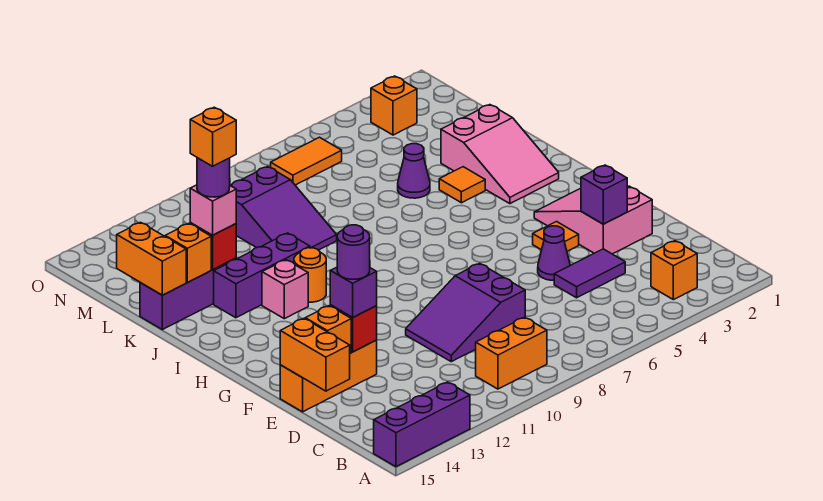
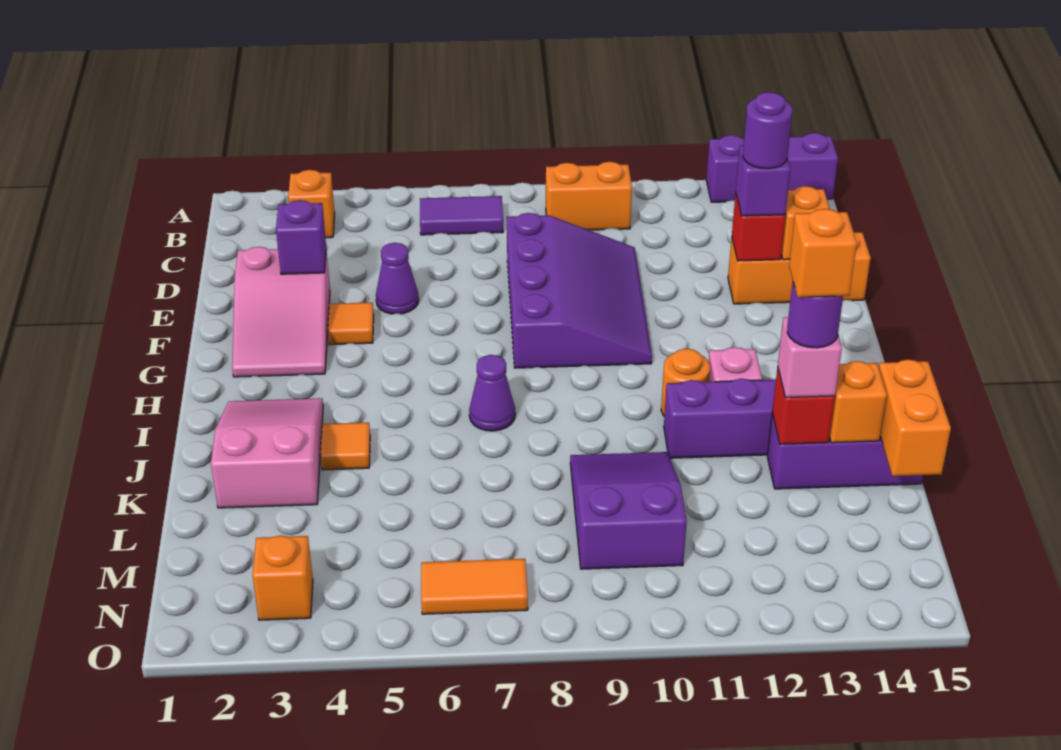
purple tile D4:D5 level 1 -> purple tile B6:B7 level 1
purple slope D8:E10 level 1 top 8 -> purple slope D8:G10 level 1 top 8
orange brick D15:E15 level 2 -> none
purple cone K5 level 1 -> purple cone I7 level 1

